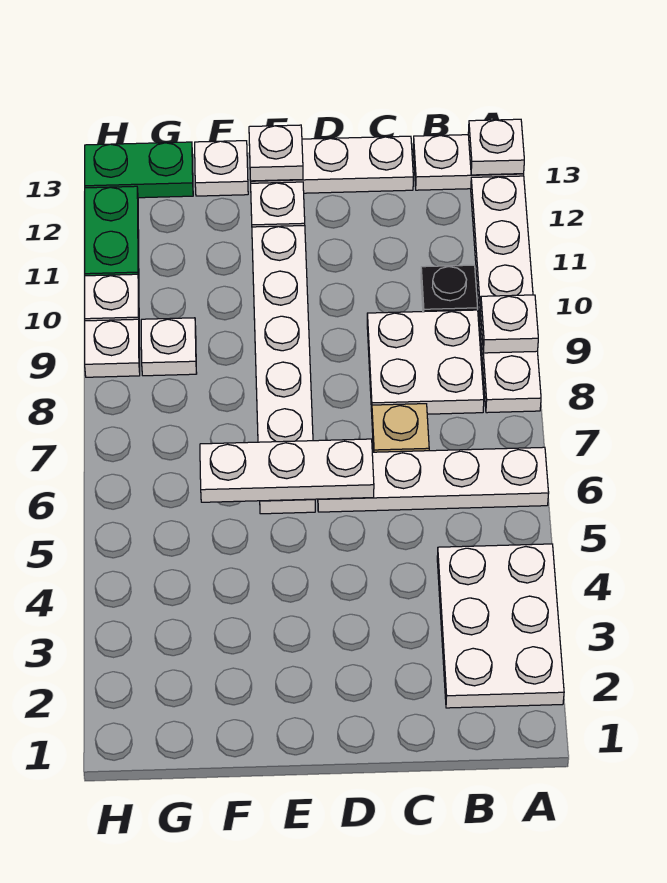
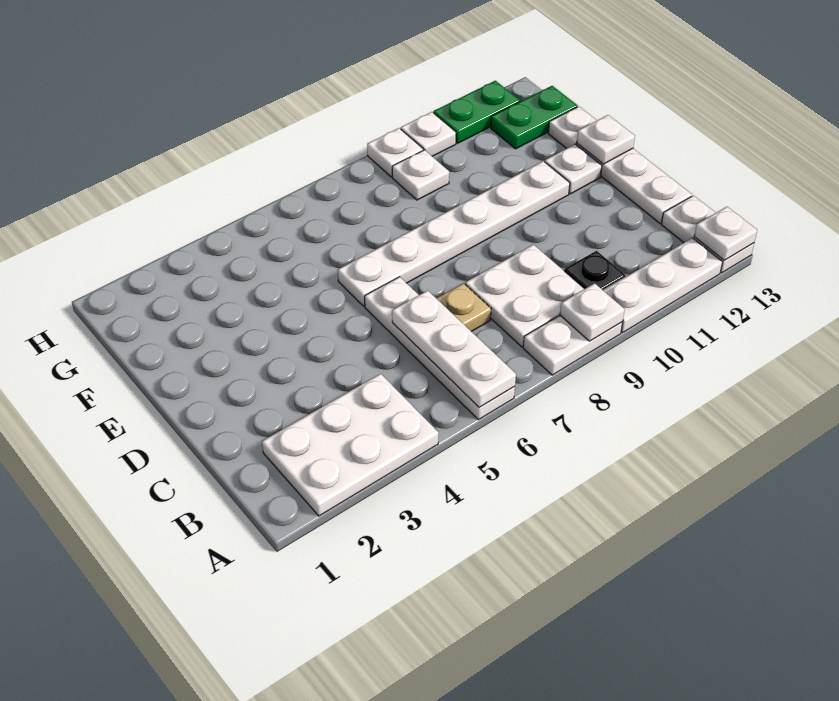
white plate D6:F6 level 2 -> white plate A6:C6 level 2
green plate G13:H13 level 1 -> green plate G12:G13 level 1

